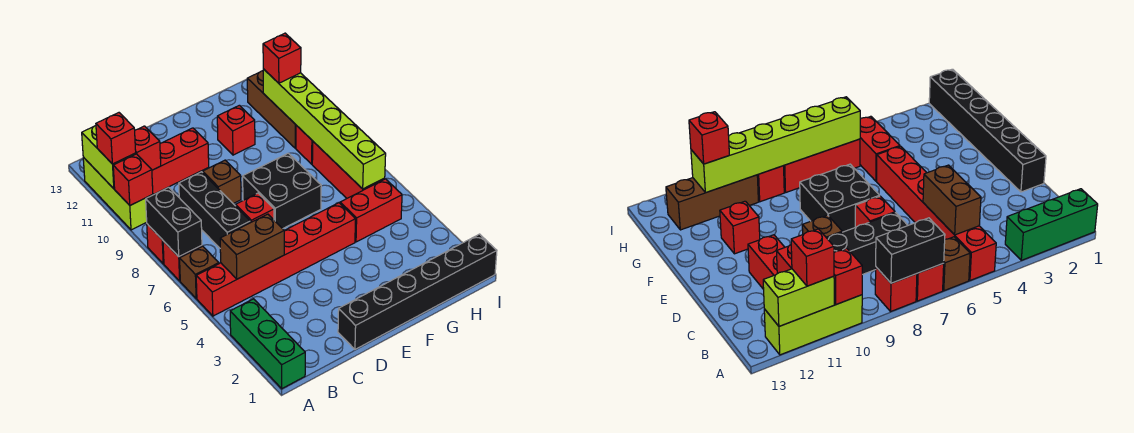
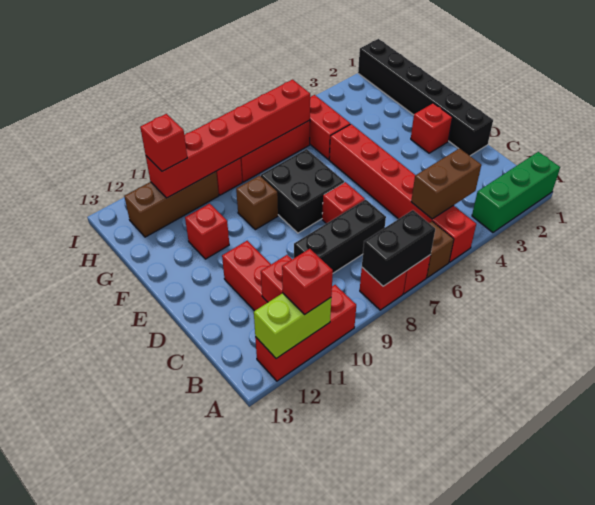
lime brick A10:A12 level 1 -> red brick A10:A12 level 1
red brick A10 level 2 -> red brick E2 level 1
brown brick B5:C5 level 2 -> brown brick B4:B5 level 2
brown brick D9 level 1 -> brown brick F9 level 1
lime brick H6:H11 level 2 -> red brick H6:H11 level 2

